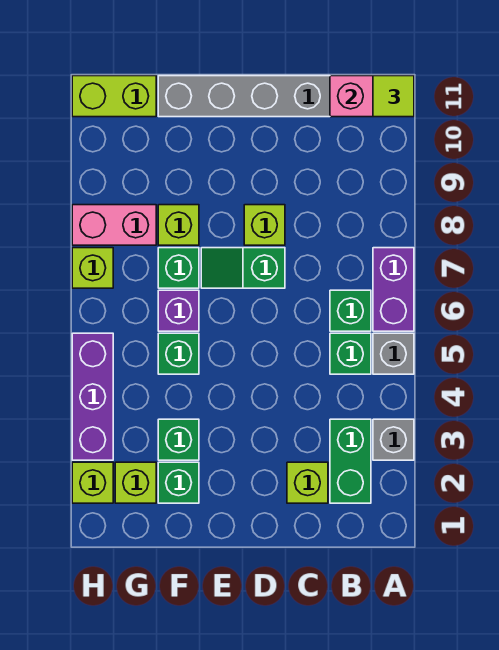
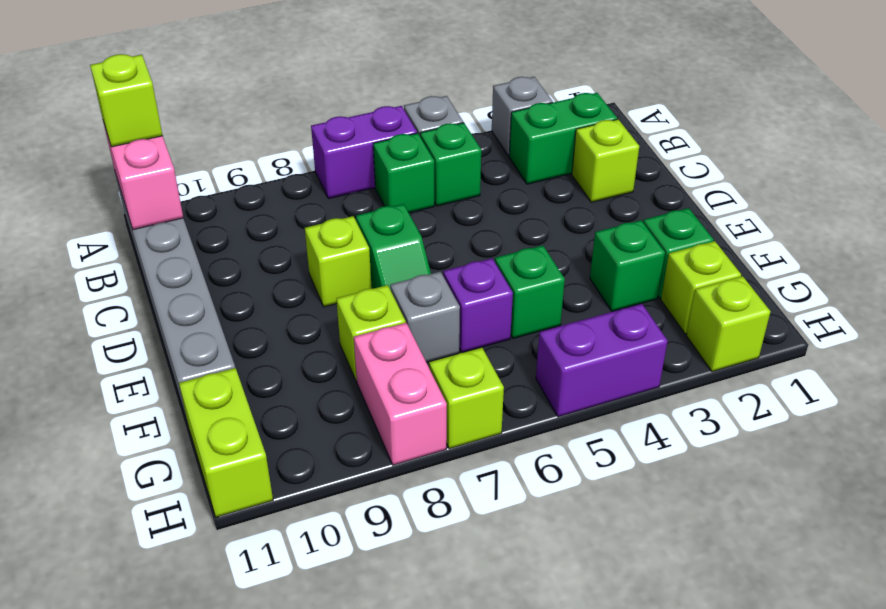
lime tile A11 level 3 -> lime brick A11 level 3
green brick F7 level 1 -> grey brick F7 level 1
purple brick H3:H5 level 1 -> purple brick H4:H5 level 1

